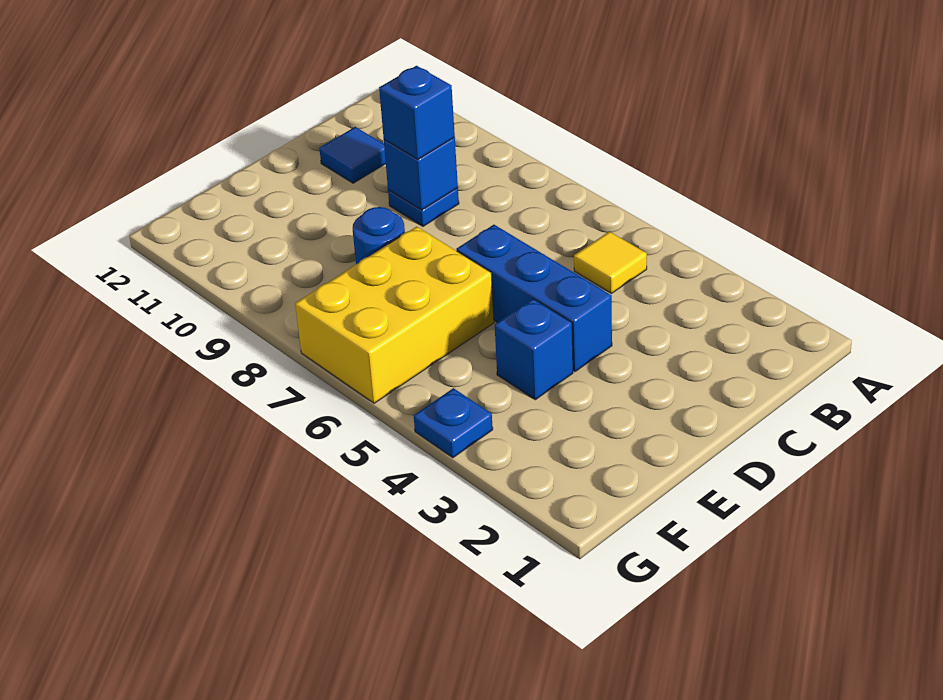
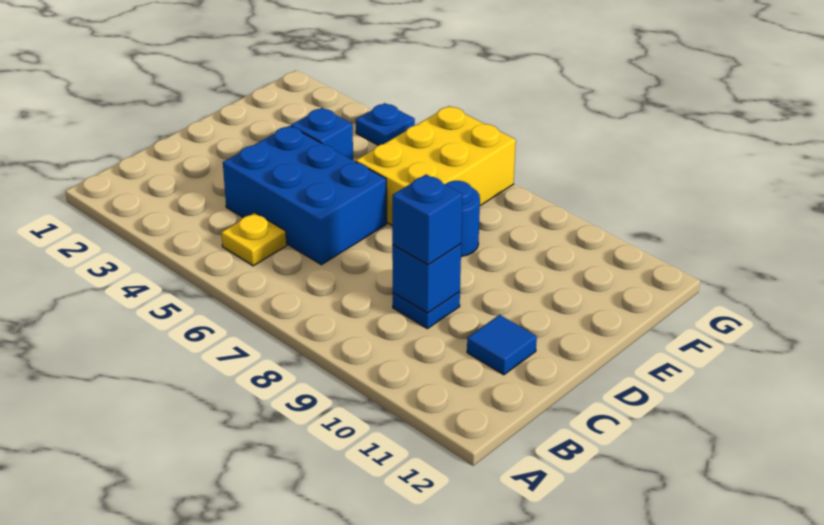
yellow tile B5 level 1 -> yellow plate B5 level 1
blue brick D4:D6 level 1 -> blue brick C4:D6 level 1

